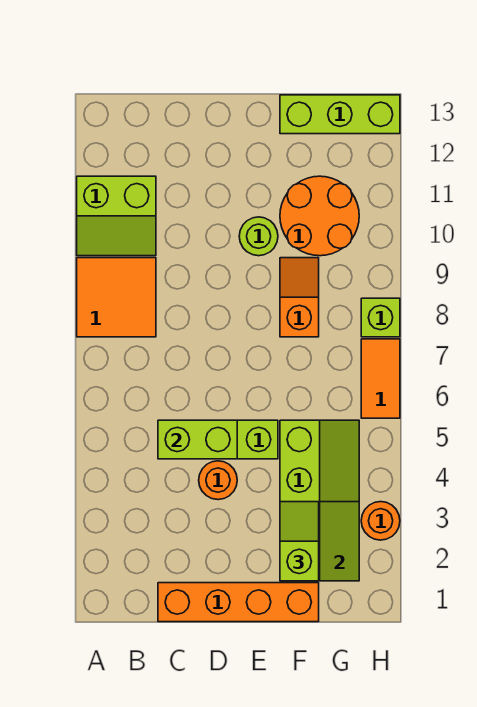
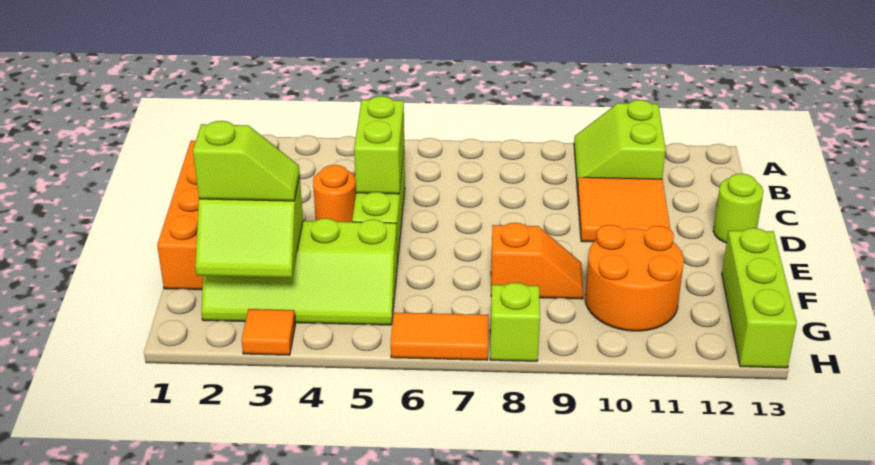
orange tile A8:B9 level 1 -> orange tile C10:D11 level 1
lime round brick E10 level 1 -> lime round brick D13 level 1
orange round brick H3 level 1 -> orange tile H3 level 1

